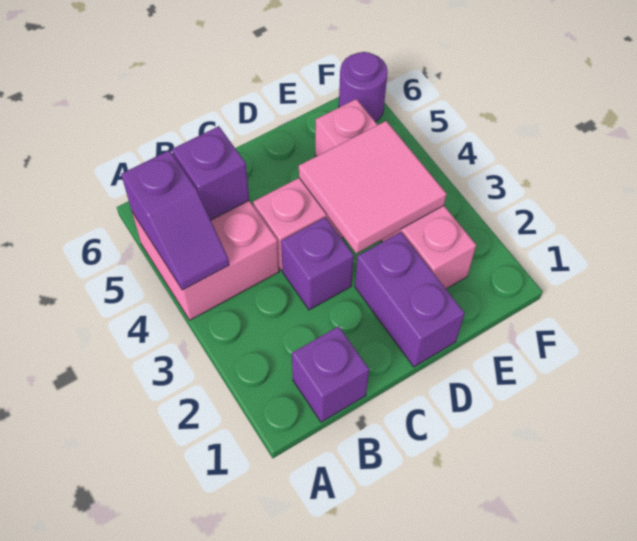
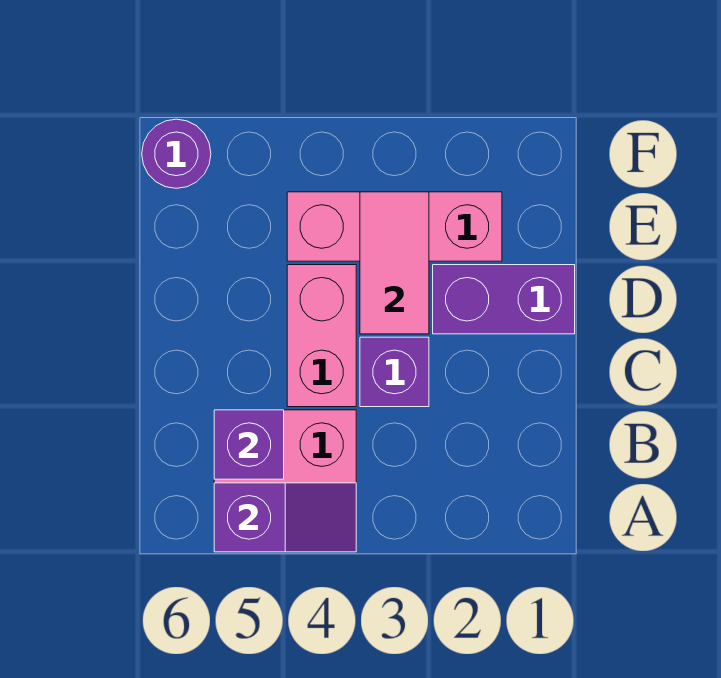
purple brick B1 level 1 -> none
pink tile D3:E4 level 2 -> pink tile D3:E3 level 2
pink brick E2:E5 level 1 -> pink brick E2:E4 level 1

